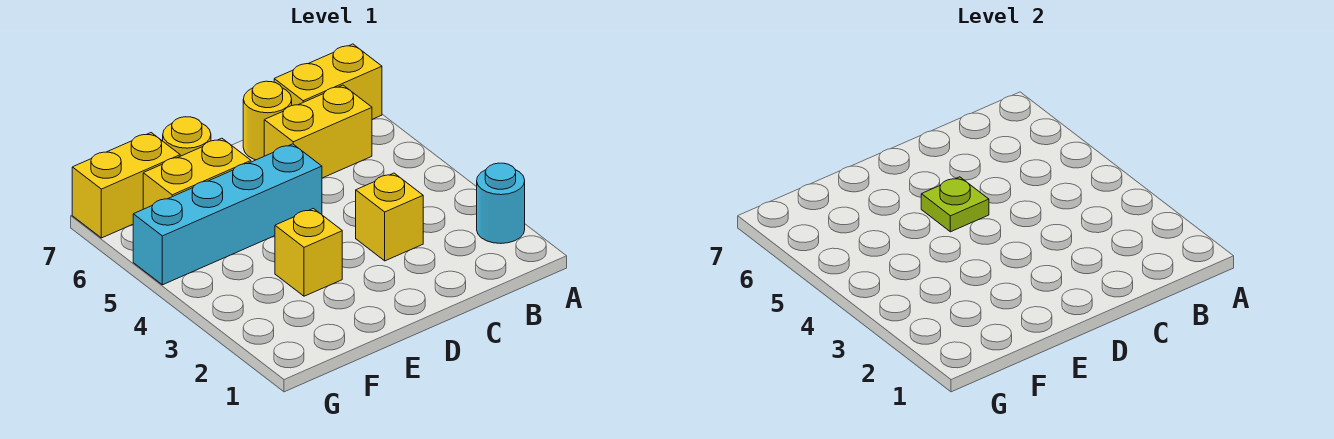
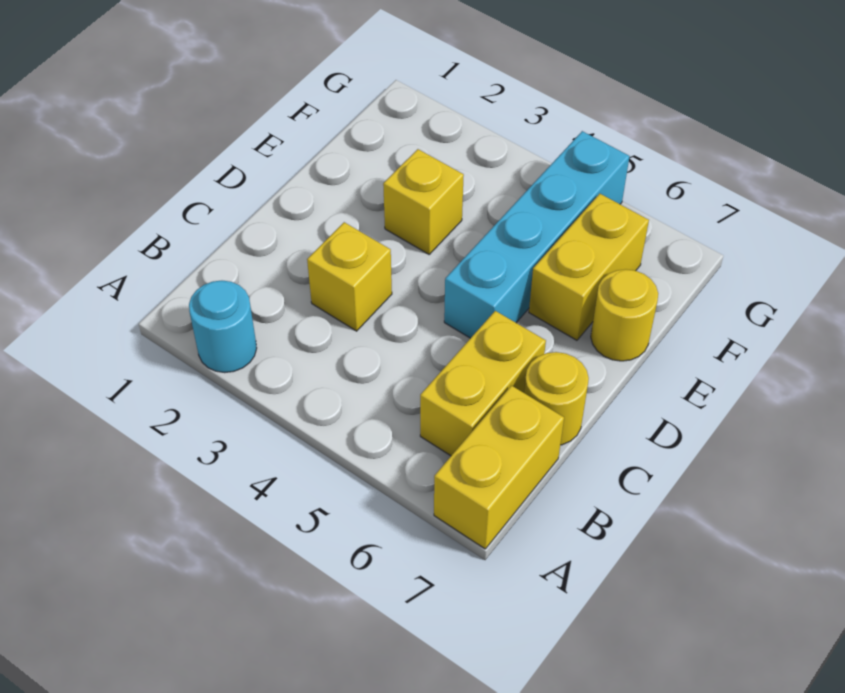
lime plate D5 level 2 -> none
yellow brick F7:G7 level 1 -> none

